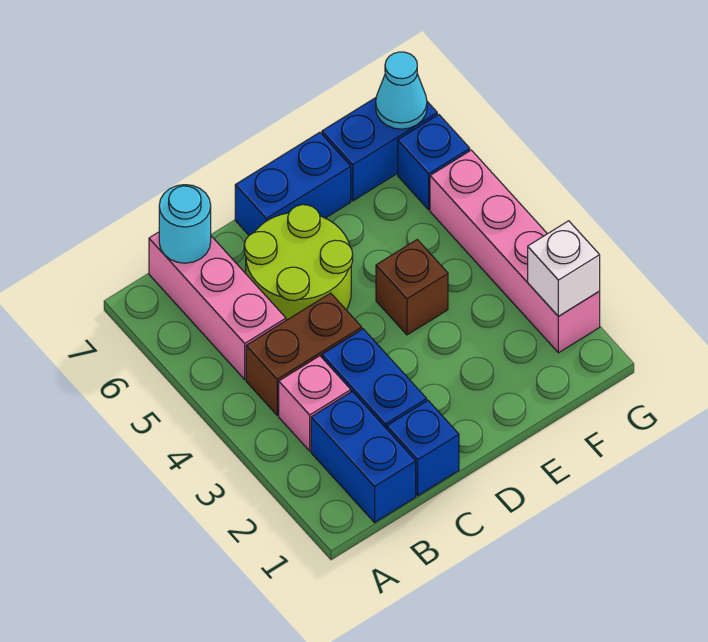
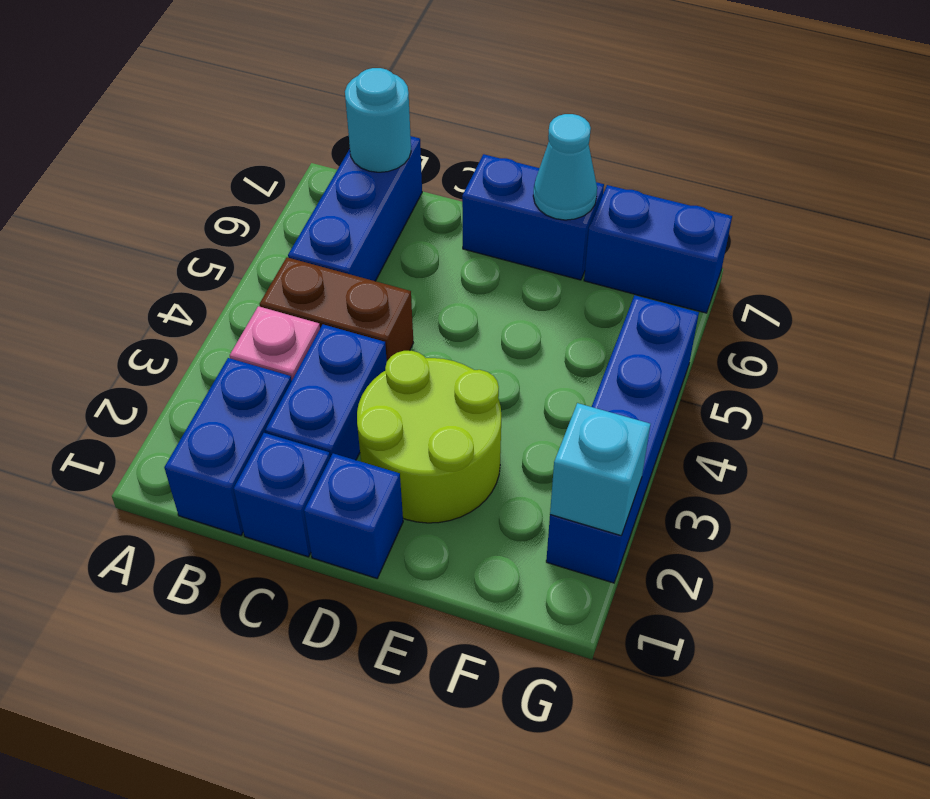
pink brick B5:B7 level 1 -> blue brick B5:B7 level 1
lime round brick C5:D6 level 1 -> lime round brick D2:E3 level 1
brown brick E4 level 1 -> none
pink brick G2:G5 level 1 -> blue brick G2:G5 level 1
white brick G2 level 2 -> cyan brick G2 level 2
blue brick G6 level 1 -> blue brick D1 level 1
cyan cone G7 level 2 -> cyan cone E7 level 2

